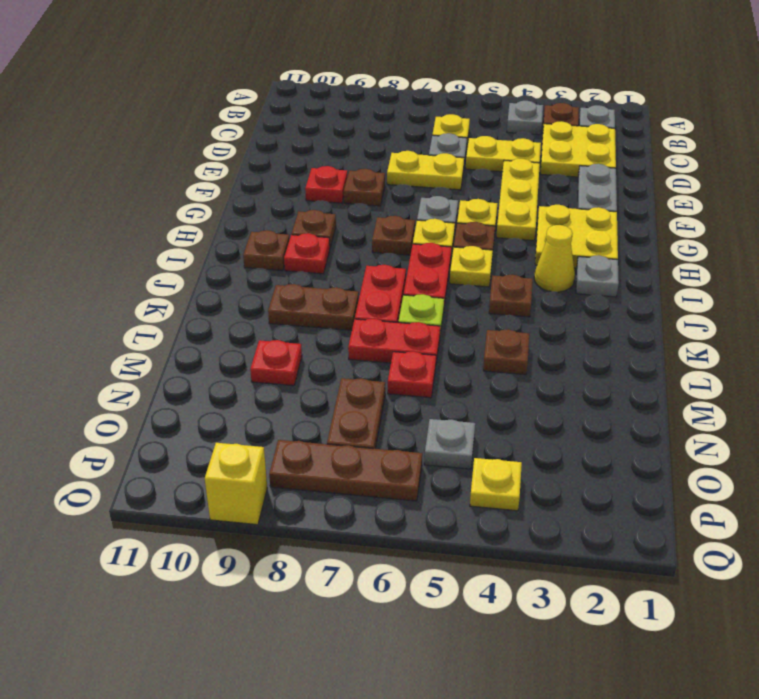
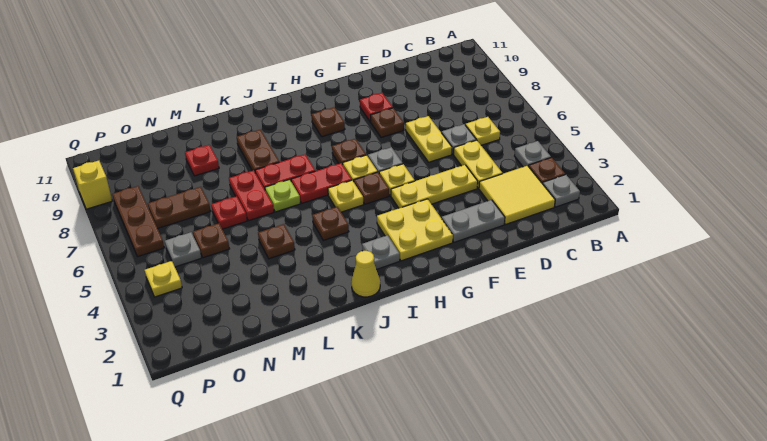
yellow plate C2:D3 level 1 -> yellow tile C2:D3 level 1
yellow cone I3 level 1 -> yellow cone J1 level 1
red plate I9 level 1 -> none
brown plate I10 level 1 -> brown plate N5 level 1

